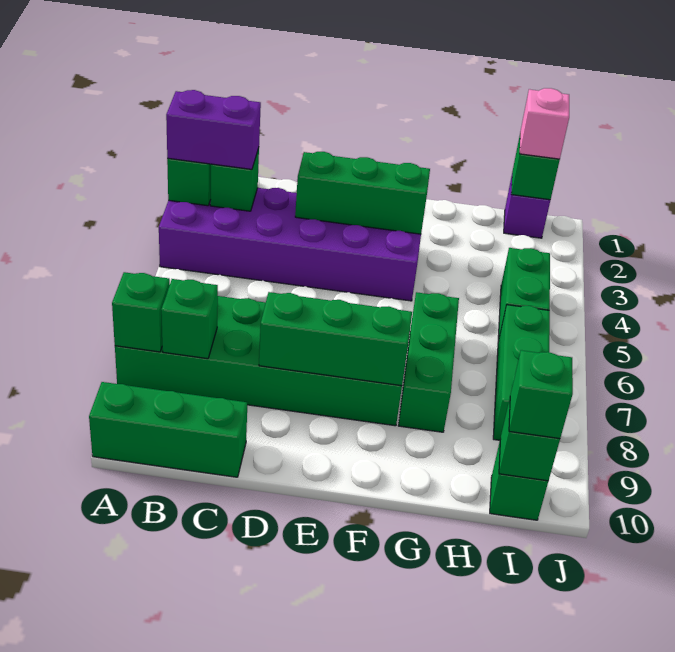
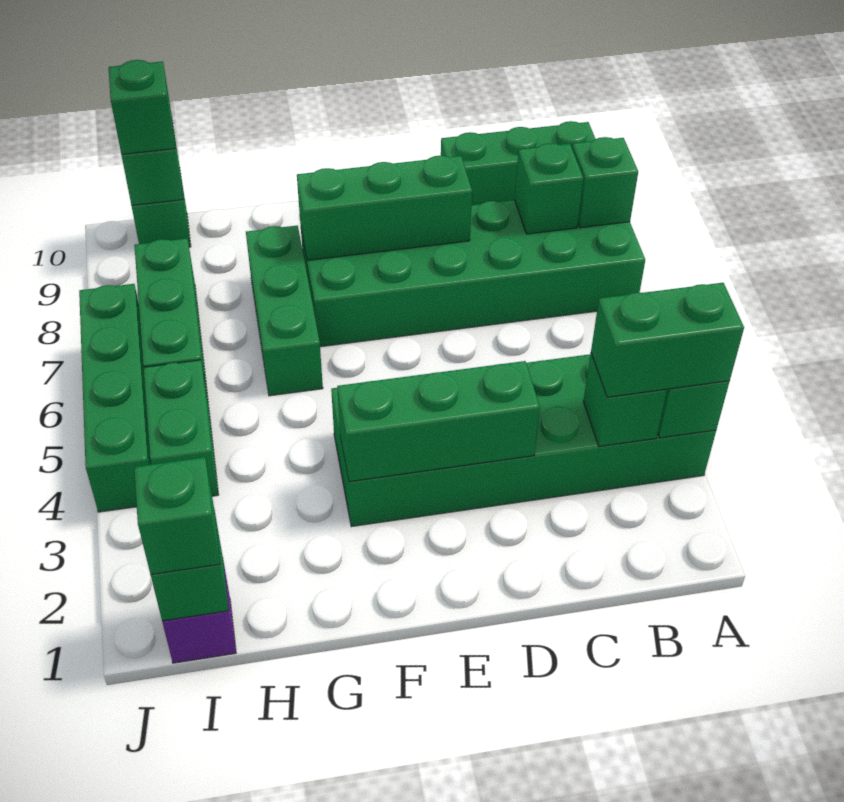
purple brick A3:F4 level 1 -> green brick A3:F4 level 1
purple brick A3:B3 level 3 -> green brick A3:B3 level 3
pink brick I1 level 3 -> green brick I1 level 3
none -> green brick J4:J7 level 1

